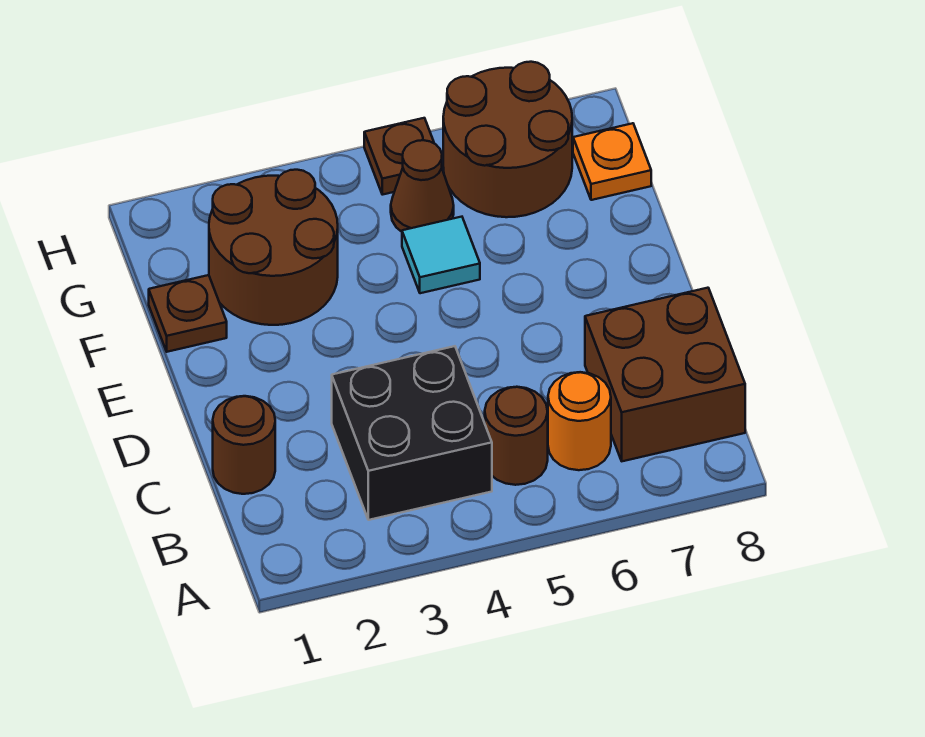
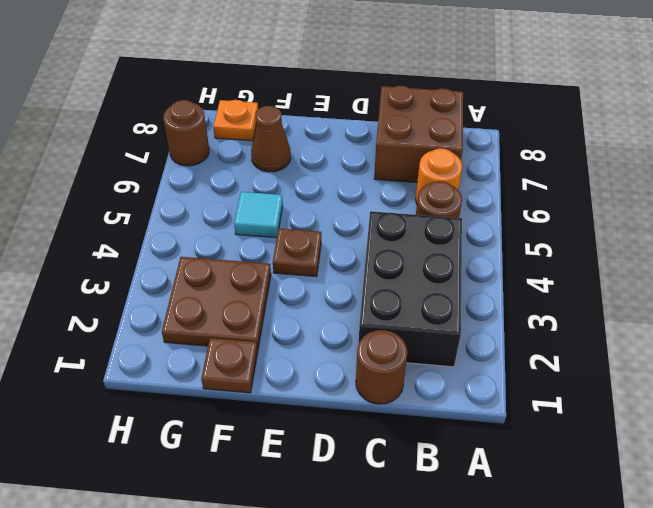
black brick B3:C4 level 1 -> black brick B2:C4 level 1
brown round brick F2:G3 level 1 -> brown plate F2:G3 level 1
brown cone G5 level 1 -> brown cone F7 level 1
brown round brick G6:H7 level 1 -> brown round brick H7 level 1
brown plate H5 level 1 -> brown plate E4 level 1

